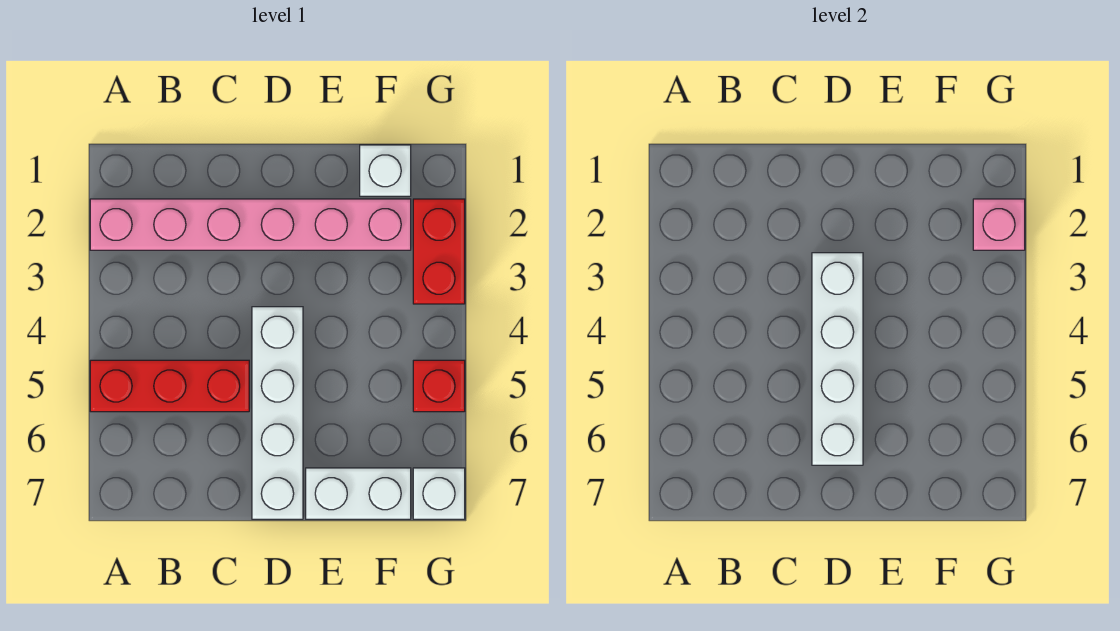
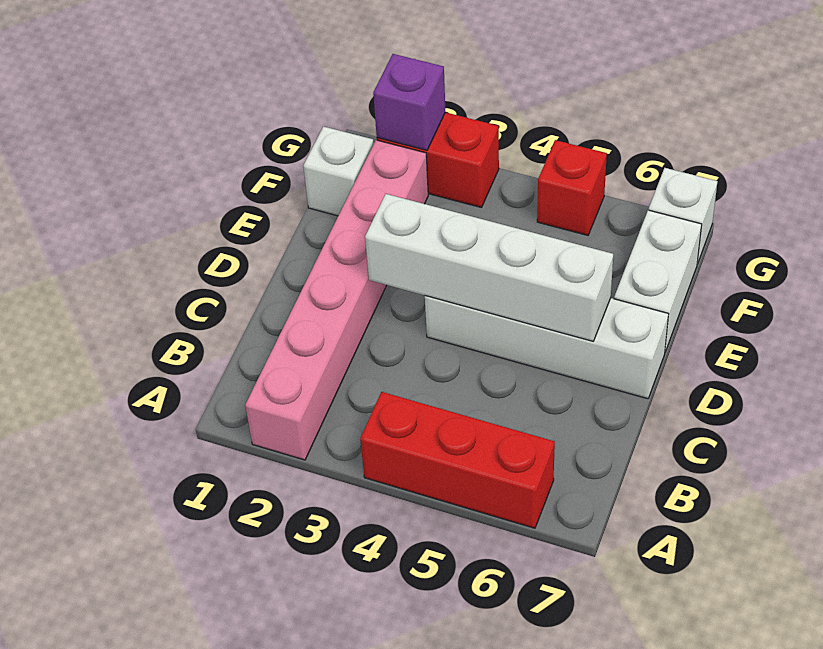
red brick A5:C5 level 1 -> red brick A4:A6 level 1
pink brick G2 level 2 -> purple brick G2 level 2

